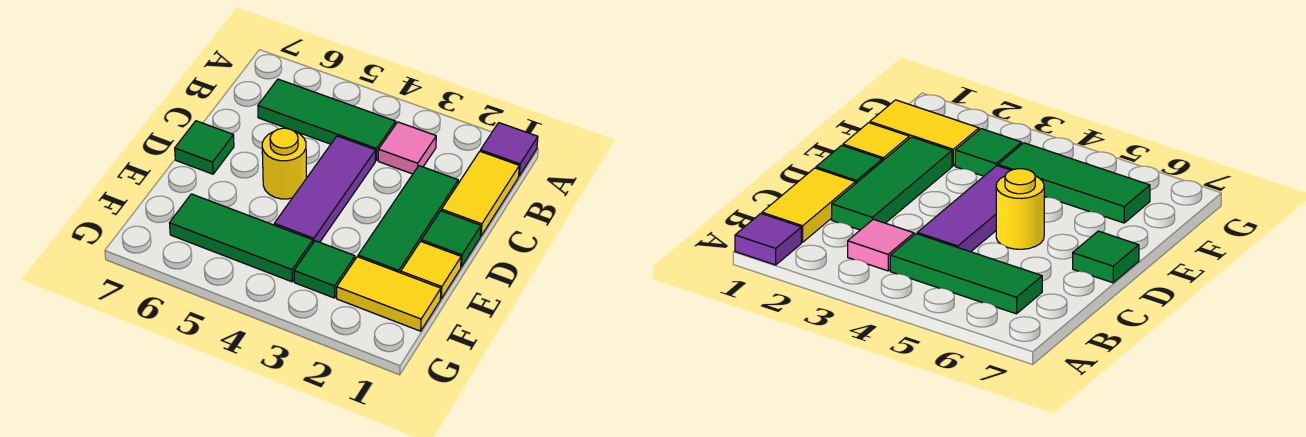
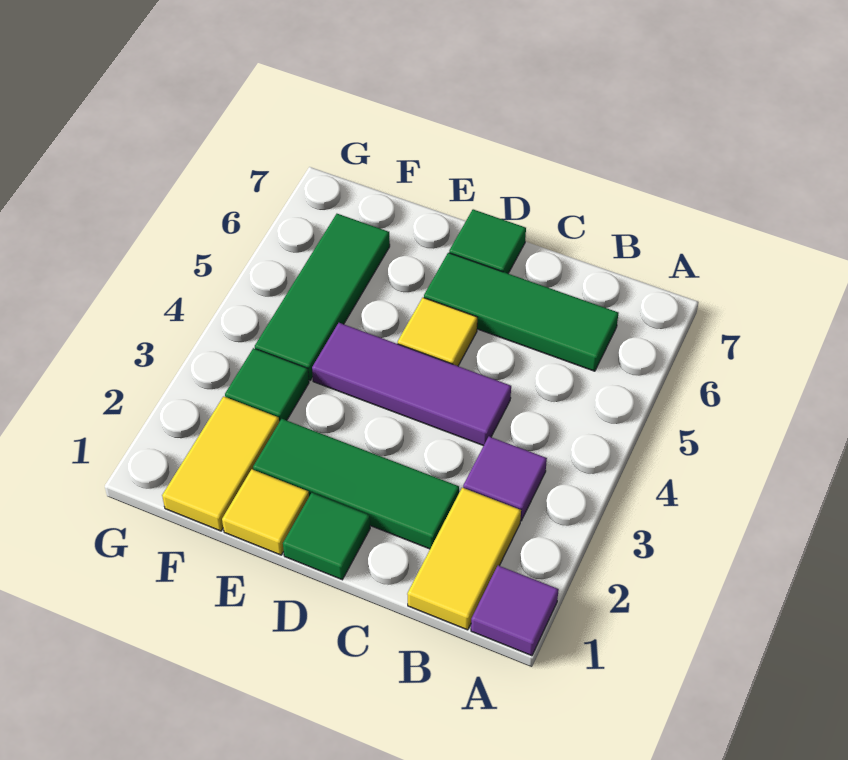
yellow tile B1:C1 level 1 -> yellow tile B1:B2 level 1
pink tile B3 level 1 -> purple tile B3 level 1
green tile B4:B6 level 1 -> green tile B6:D6 level 1
yellow round brick D5 level 1 -> yellow tile D5 level 1

